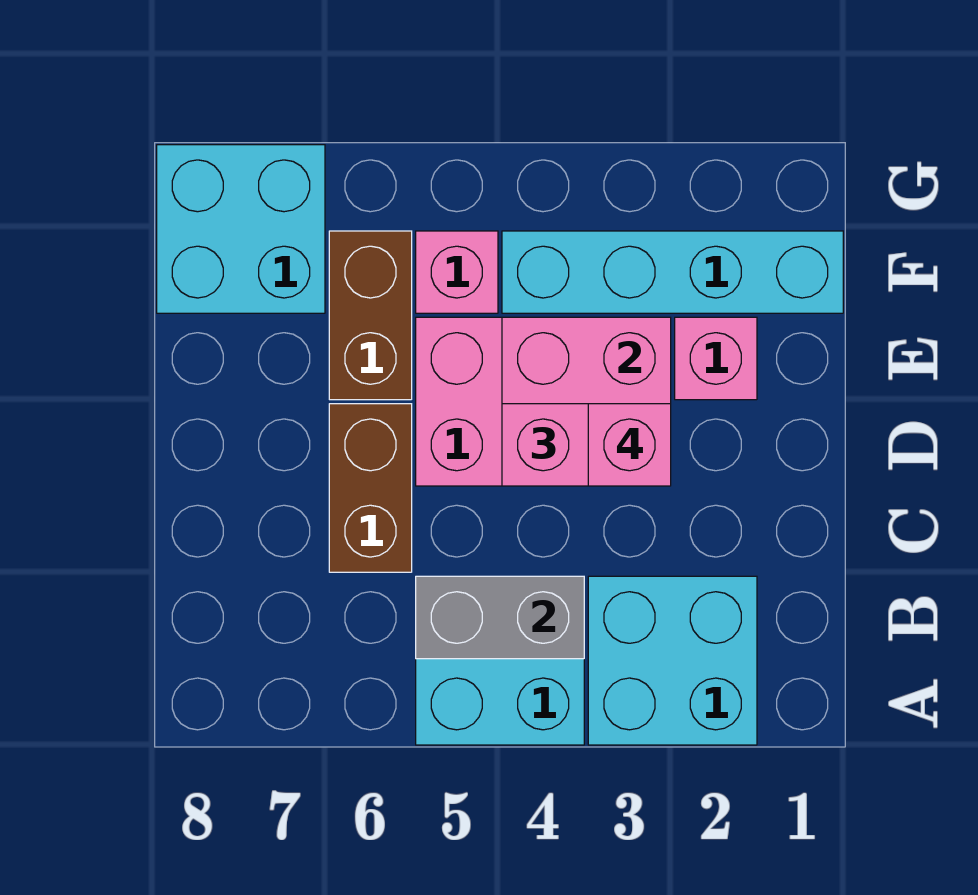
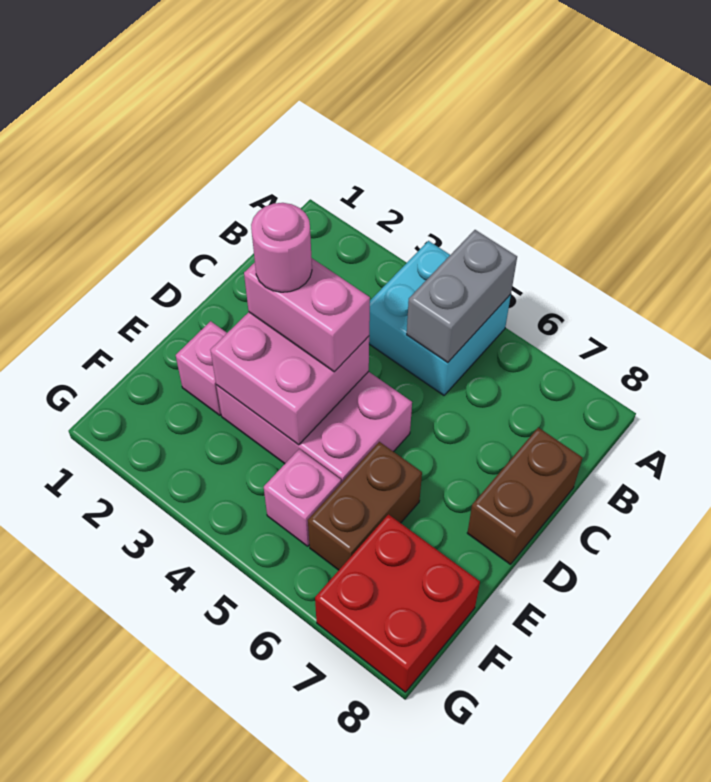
cyan brick A2:B3 level 1 -> none
grey brick B4:B5 level 2 -> grey brick A5:B5 level 2
brown brick C6:D6 level 1 -> brown brick C8:D8 level 1
pink brick D3 level 4 -> pink round brick D3 level 4
cyan brick F1:F4 level 1 -> none
cyan brick F7:G8 level 1 -> red brick F7:G8 level 1

